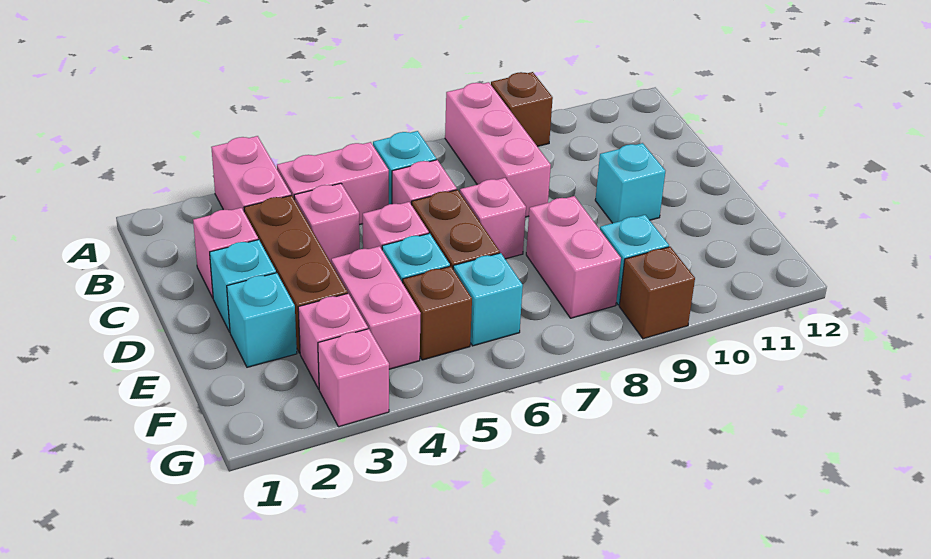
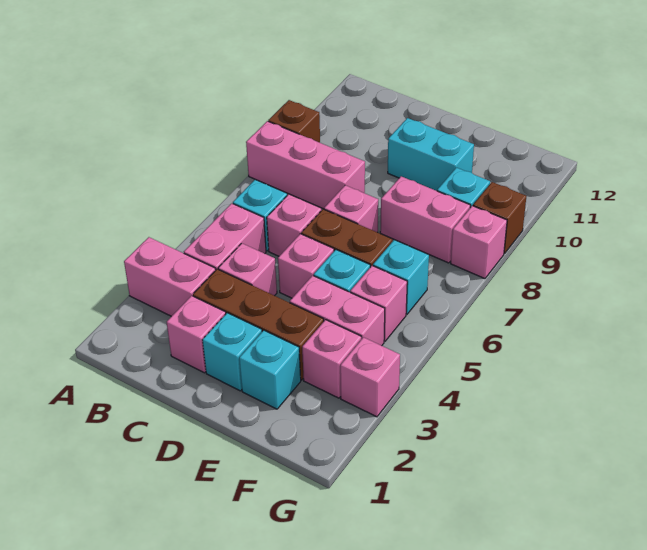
cyan brick D10 level 1 -> cyan brick D10:E10 level 1
brown brick F5 level 1 -> pink brick F5 level 1
none -> pink brick G8 level 1

